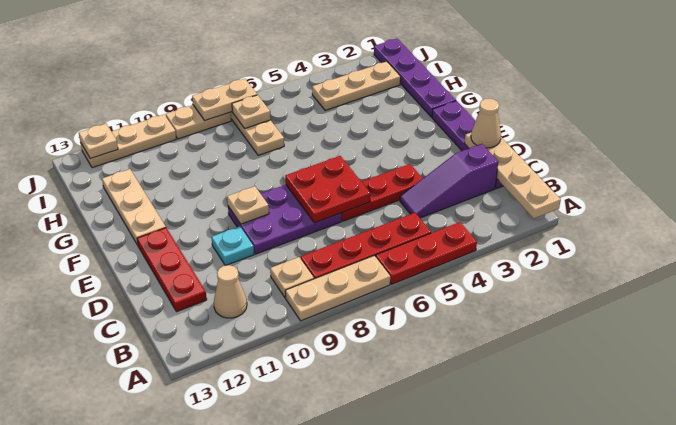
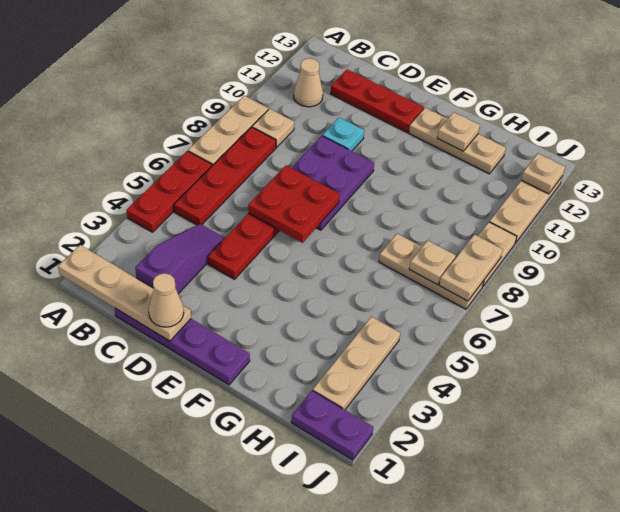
tan plate E9 level 2 -> tan plate G12 level 2
purple plate G1:J1 level 1 -> purple plate I1:J1 level 1

